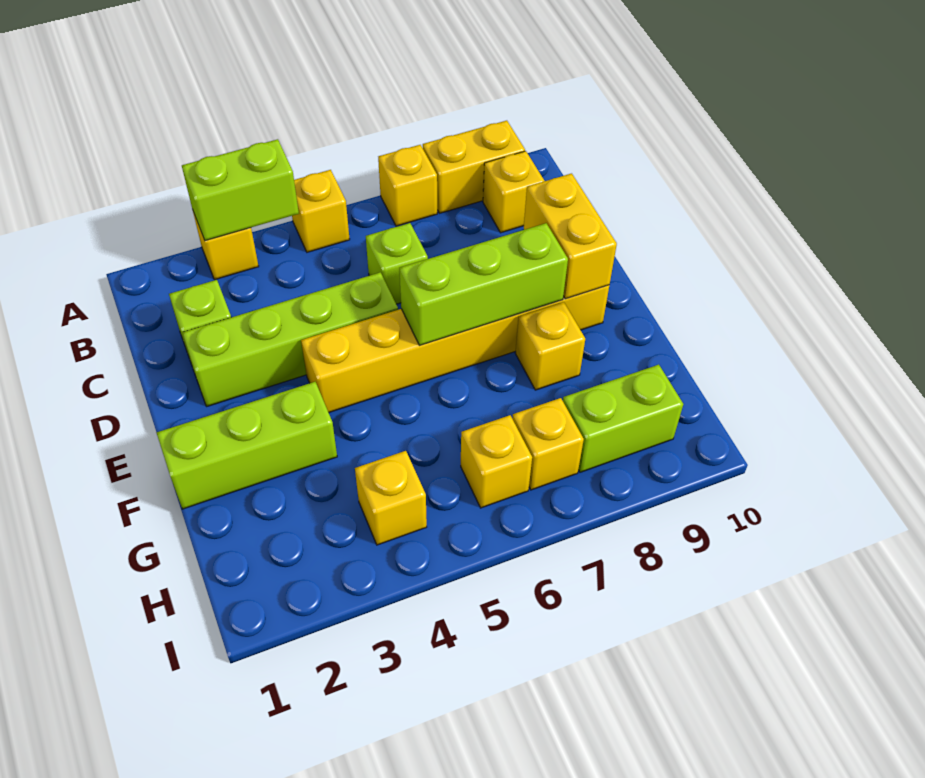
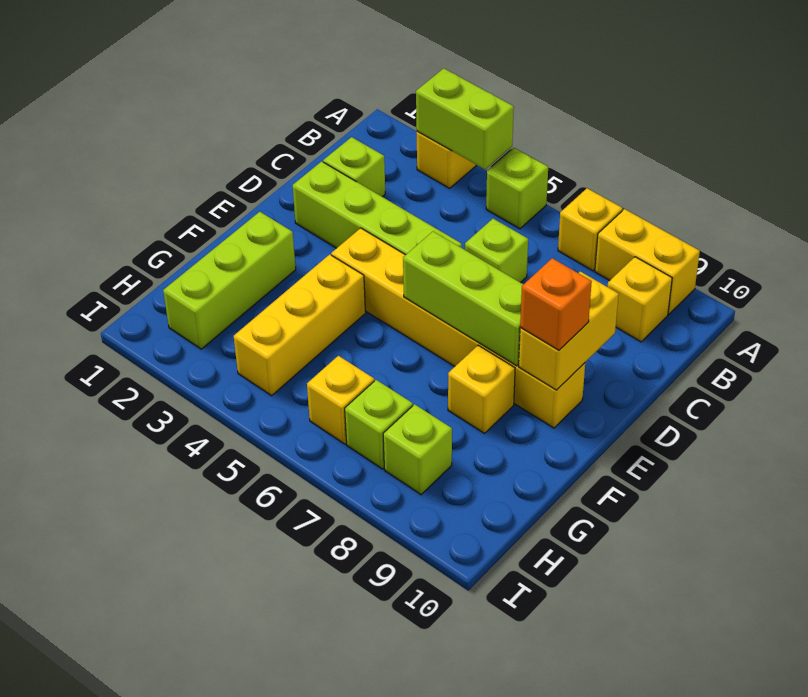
yellow brick A5 level 1 -> lime brick A5 level 1
none -> orange brick E9 level 3
lime brick F1:F3 level 1 -> lime brick F2:H2 level 1
yellow brick H4 level 1 -> yellow brick F4:H4 level 1
yellow brick H7 level 1 -> lime brick H7 level 1
lime brick H8:H9 level 1 -> lime brick H8 level 1

